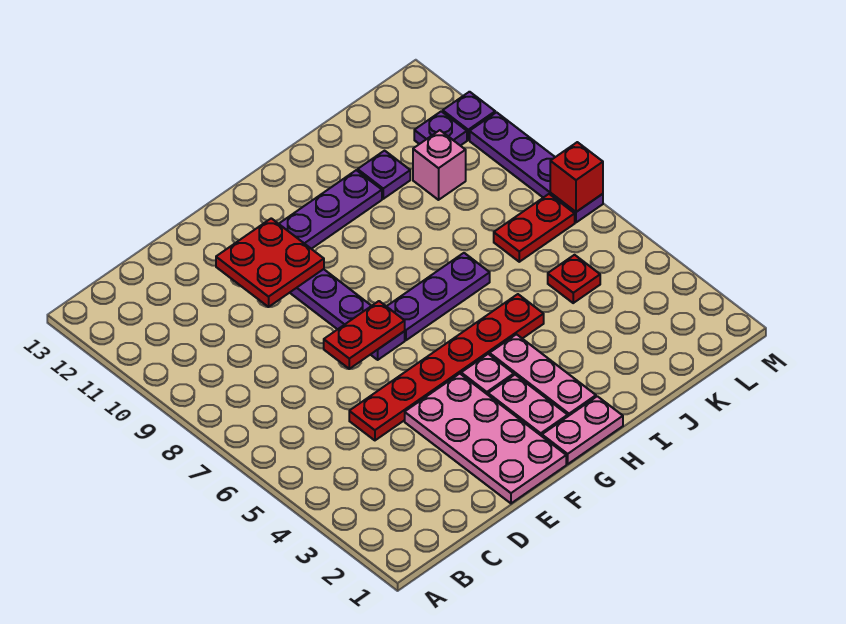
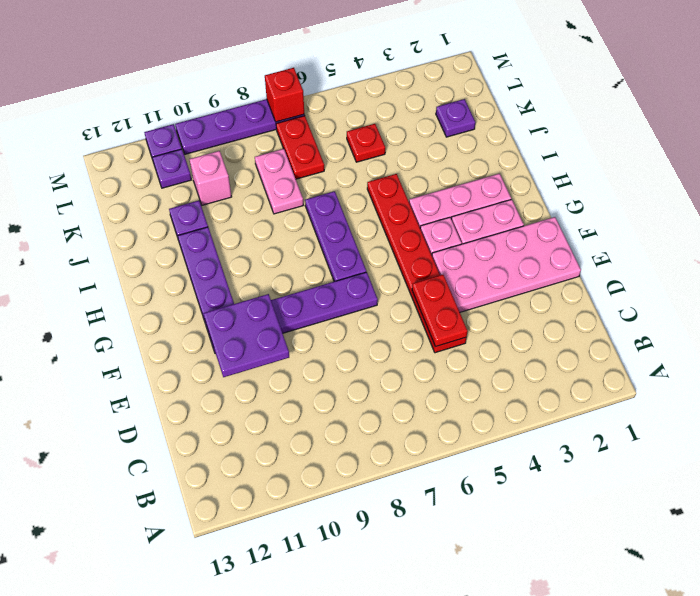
red plate E7:F7 level 2 -> red plate D5:E5 level 2
red plate E10:F11 level 2 -> purple plate E10:F11 level 2
pink plate G1:H1 level 1 -> pink plate J8:K8 level 1
none -> purple plate K2 level 1

